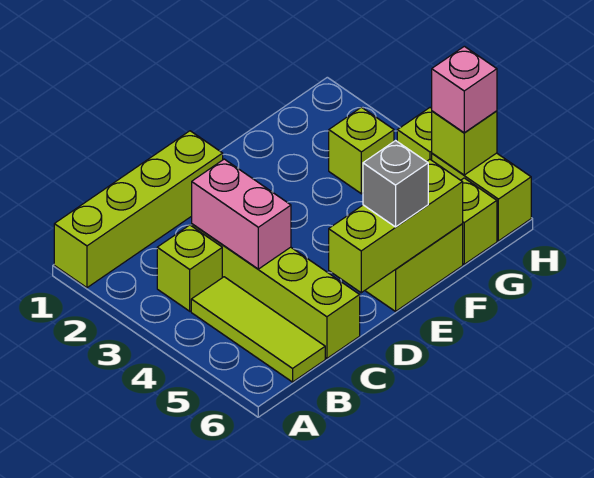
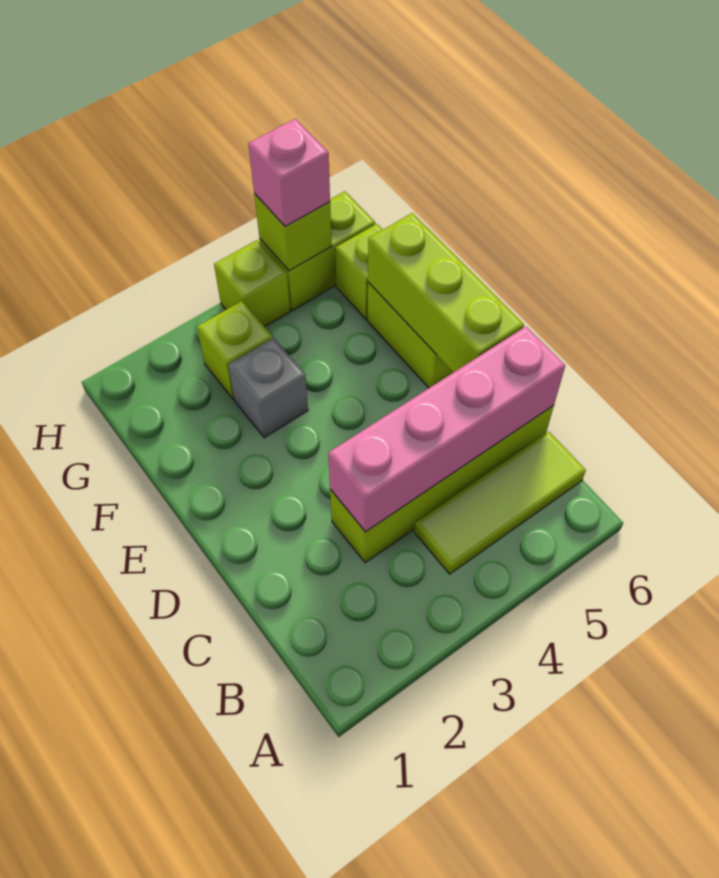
lime brick A1:D1 level 1 -> none
lime brick B3 level 1 -> none
pink brick C3:C4 level 2 -> pink brick C3:C6 level 2
grey brick E6 level 3 -> grey brick F3 level 1

